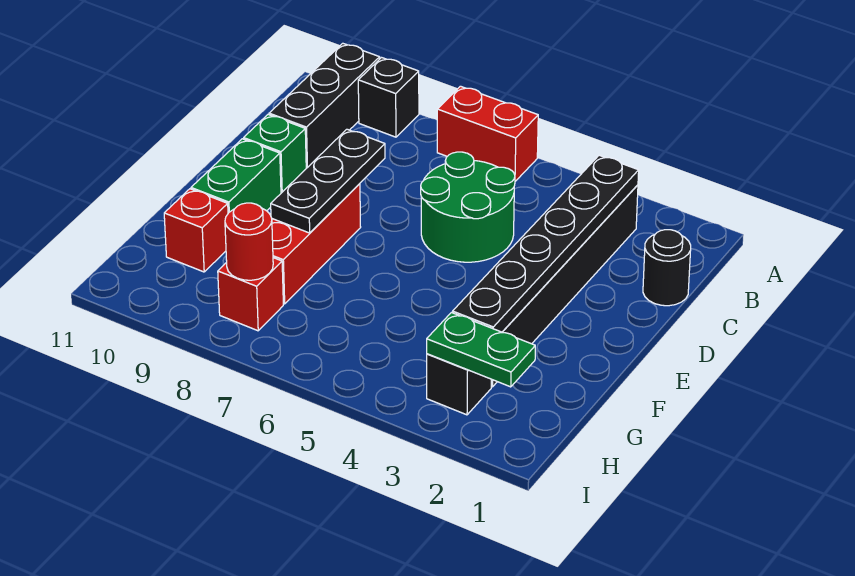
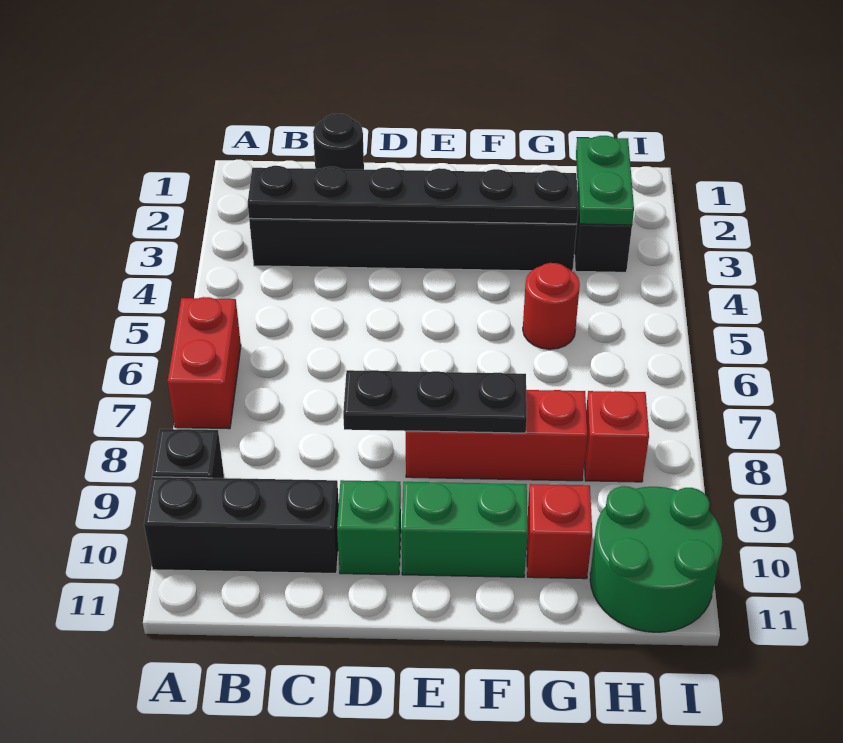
green round brick C5:D6 level 1 -> green round brick H10:I11 level 1
red round brick H8 level 2 -> red round brick G5 level 1

